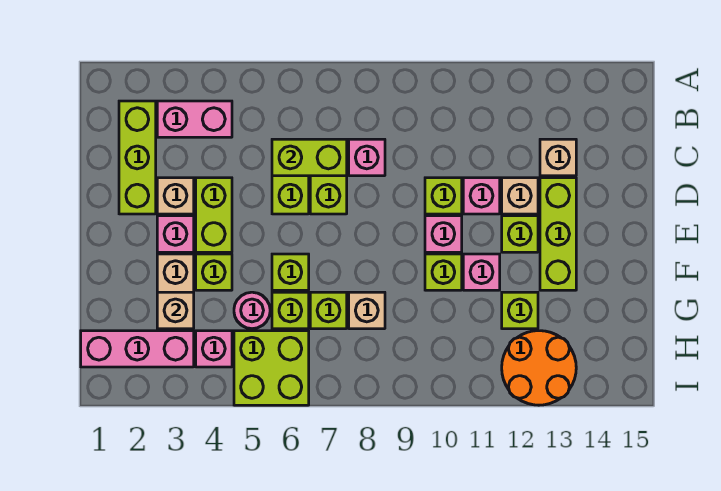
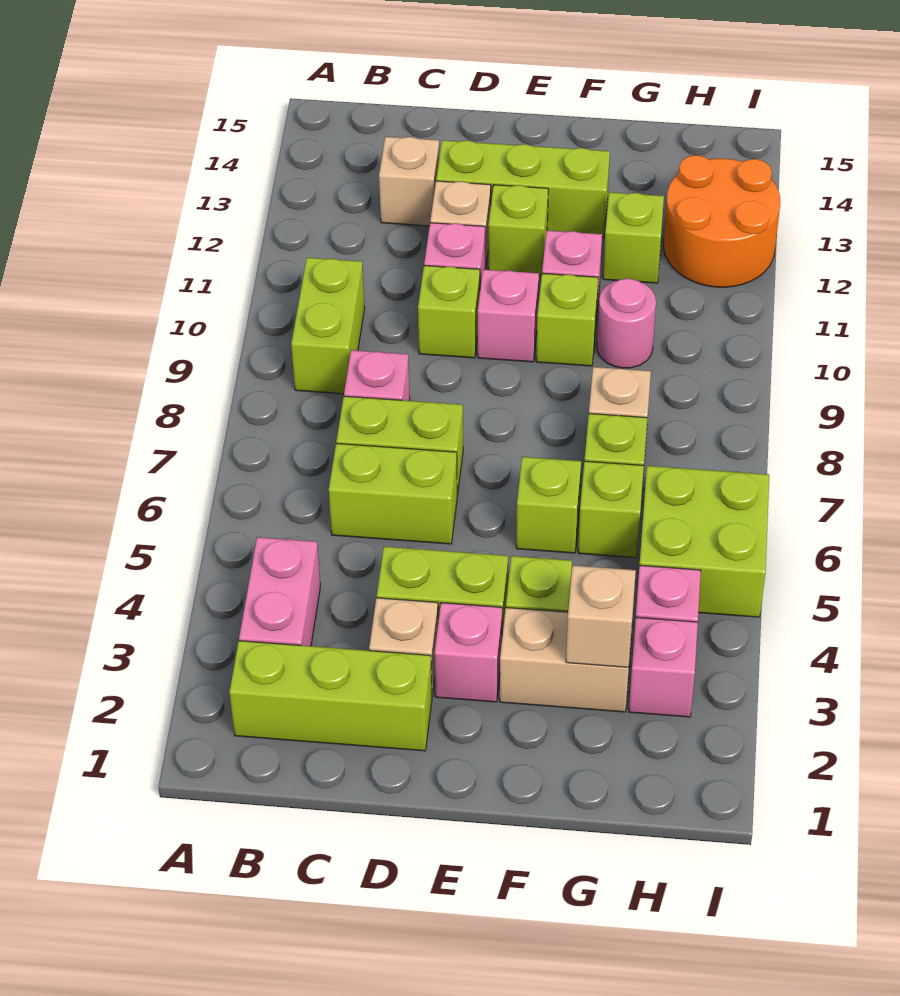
lime brick C6:C7 level 2 -> lime brick B9:B10 level 1
pink round brick G5 level 1 -> pink round brick G10 level 1
pink brick H1:H3 level 1 -> pink brick H3 level 1

